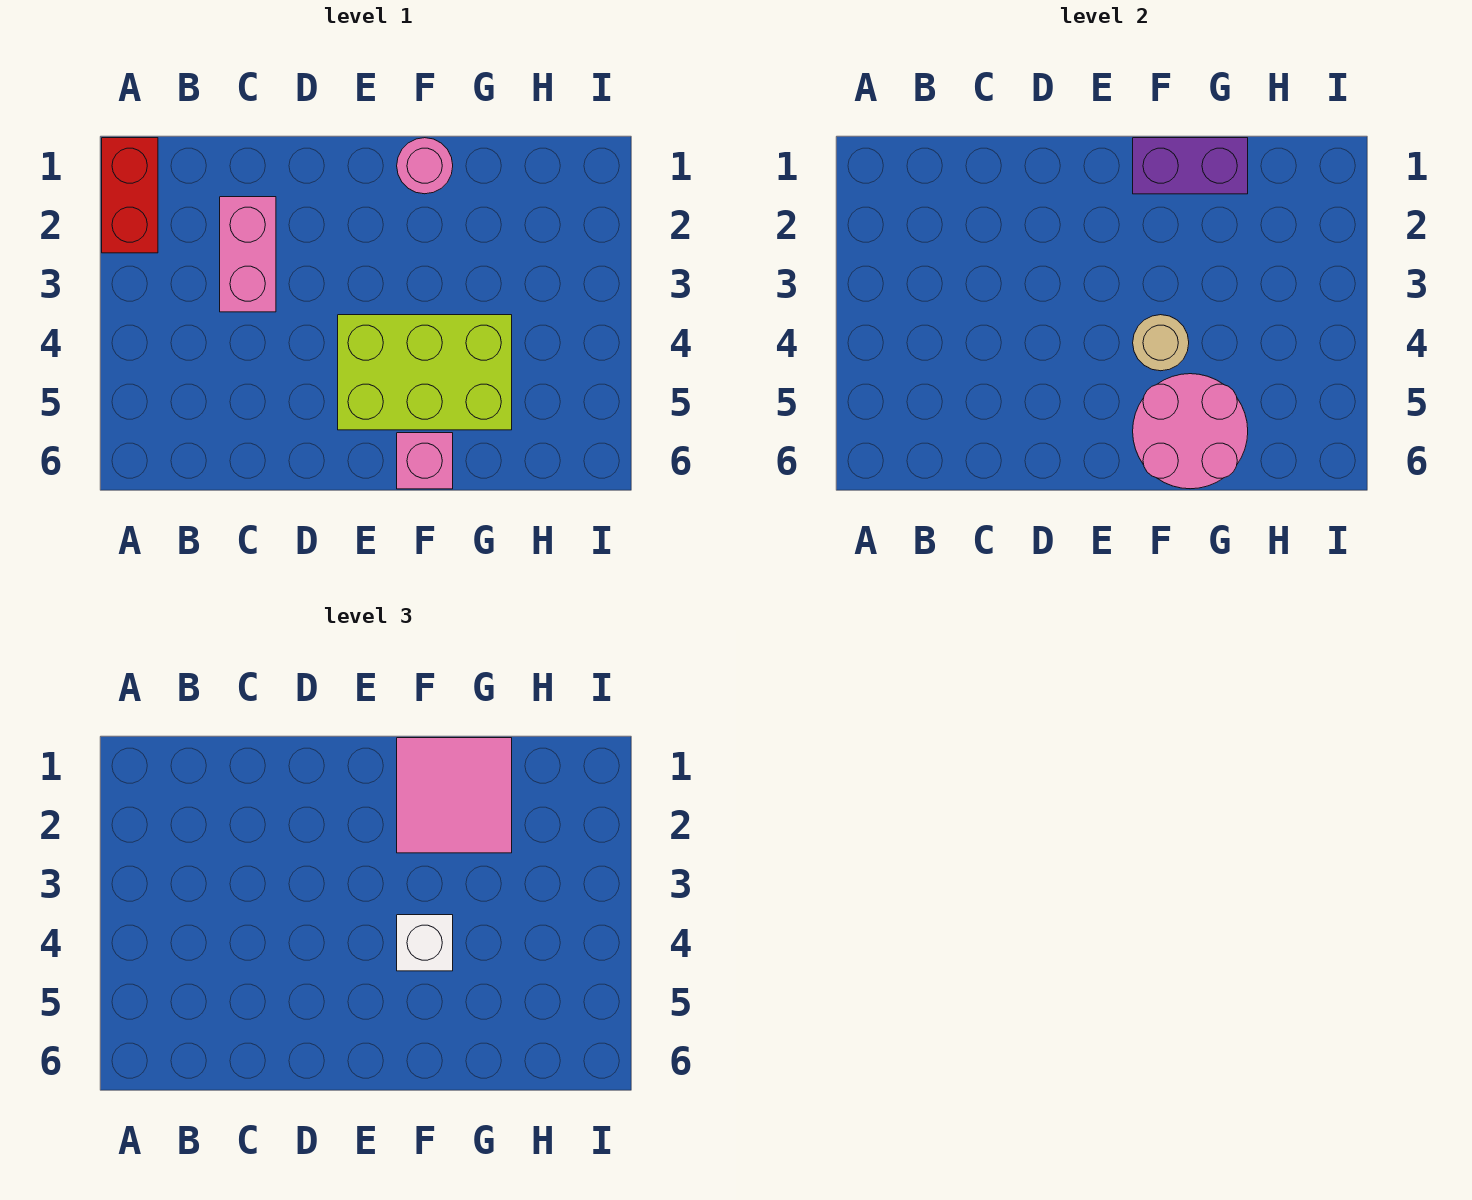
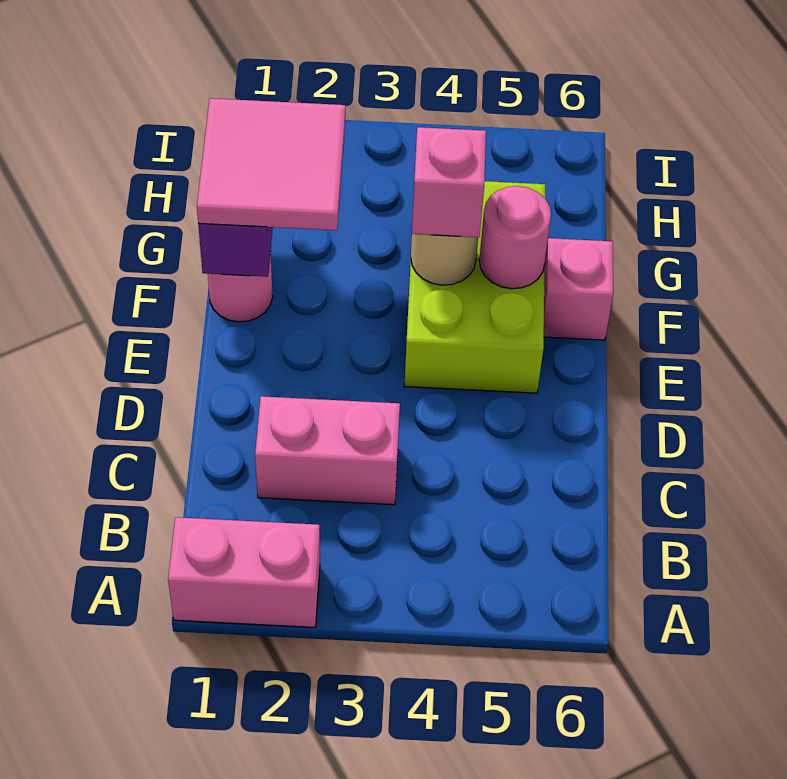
red brick A1:A2 level 1 -> pink brick A1:A2 level 1
white brick F4 level 3 -> pink brick F4 level 3
pink round brick F5:G6 level 2 -> pink round brick F5 level 2

